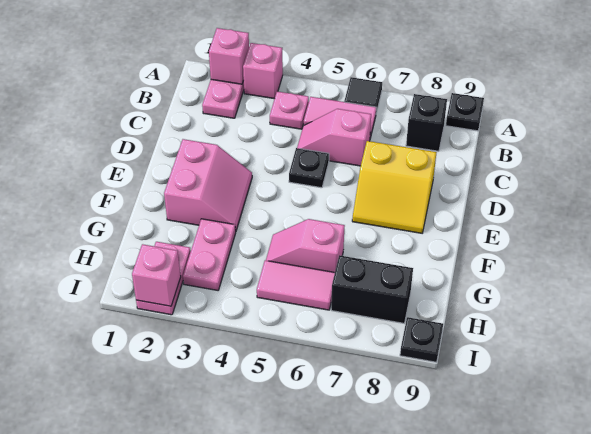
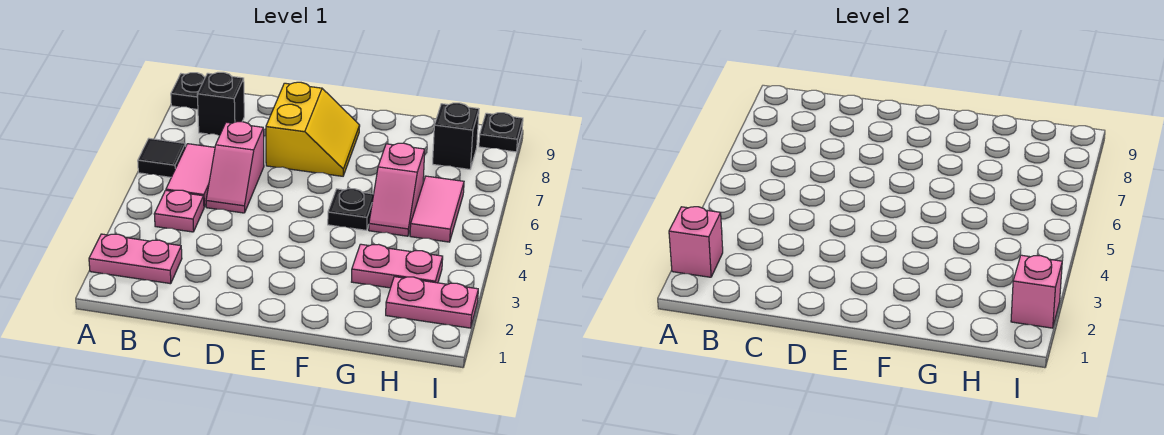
pink brick A3 level 1 -> none
black plate D5 level 1 -> black plate F5 level 1
pink slope E2:F3 level 1 top 2 -> none
black brick H7:H8 level 1 -> black brick H8 level 1

